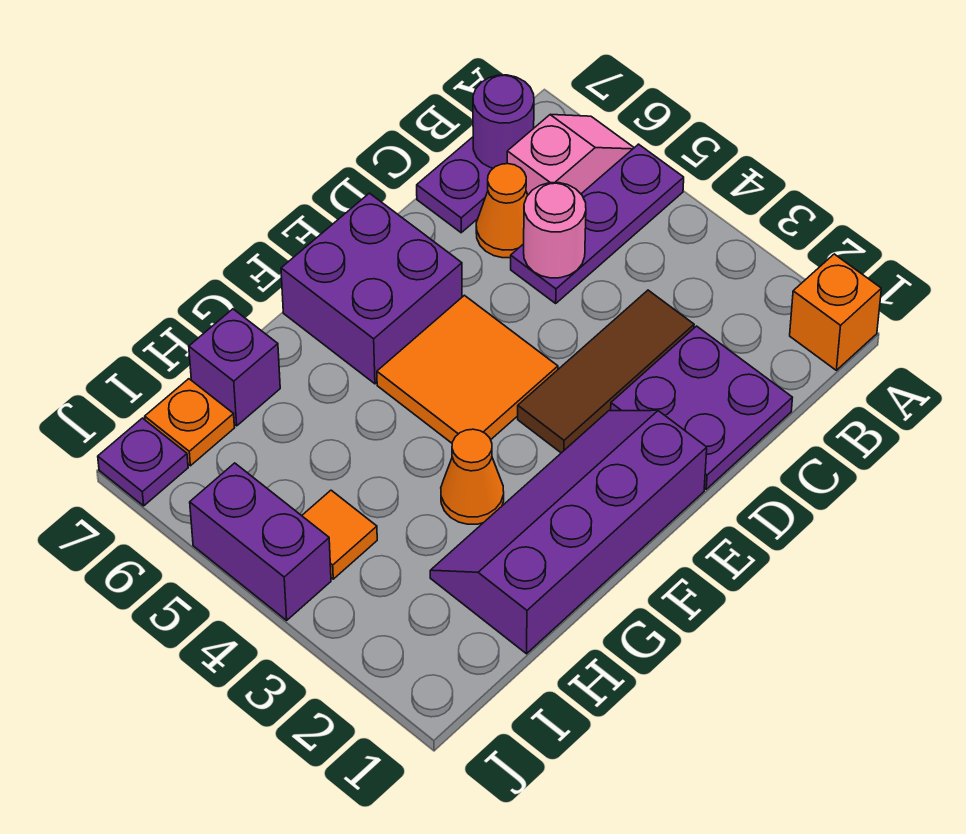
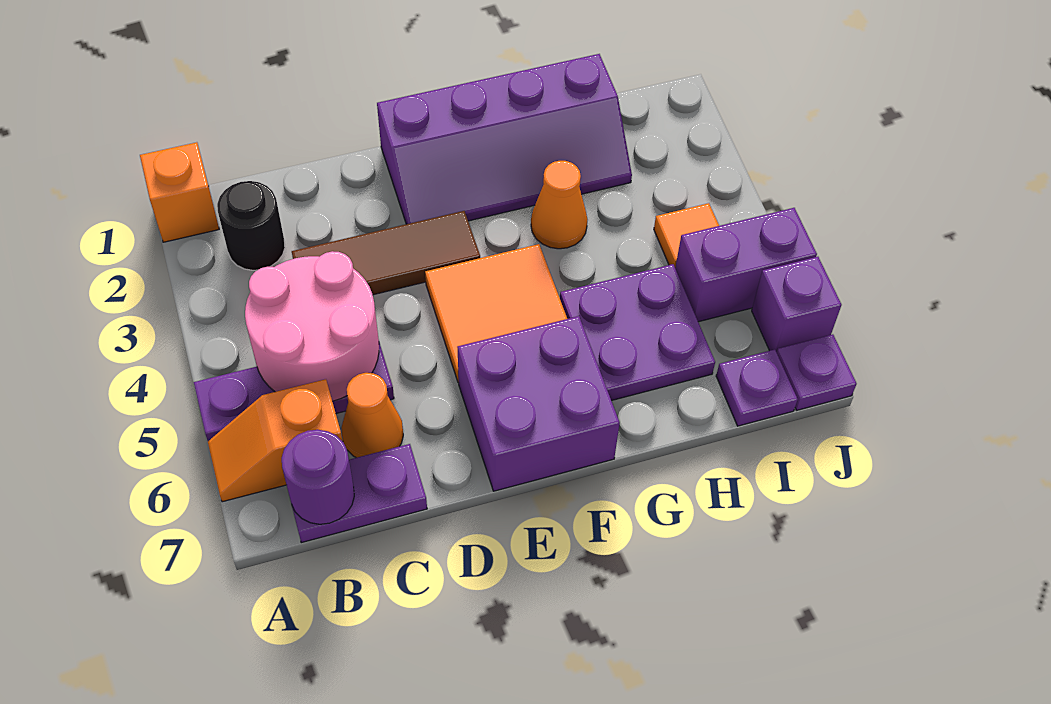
pink slope A6:B6 level 1 top B -> orange slope A6:B6 level 1 top B
none -> black round brick B2 level 1
purple plate C1:D2 level 1 -> purple plate G5:H6 level 1
pink round brick C5 level 2 -> pink round brick B4:C5 level 2
purple brick H7 level 1 -> purple brick J6 level 1
orange plate I7 level 1 -> purple plate I7 level 1
purple brick J4:J5 level 1 -> purple brick I5:J5 level 1

